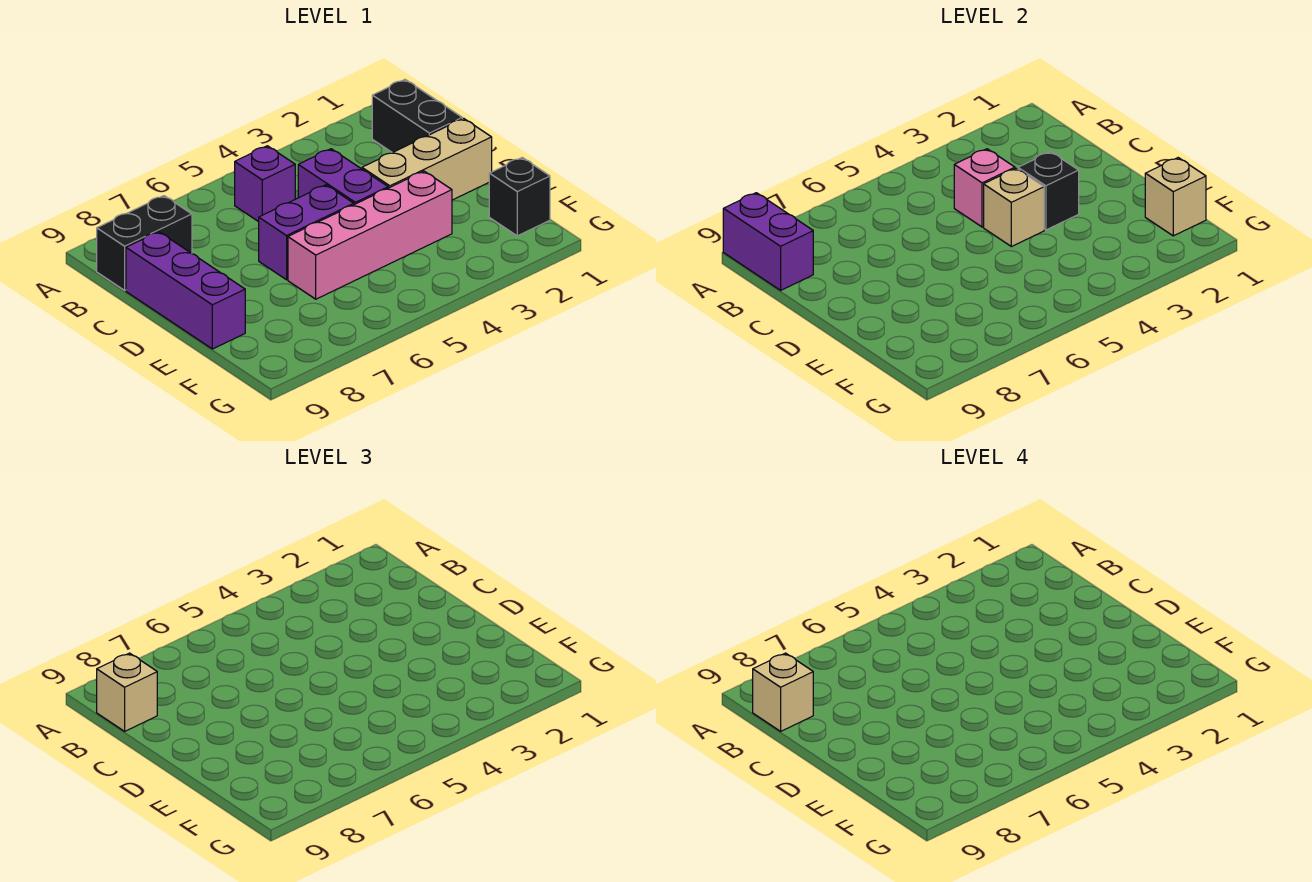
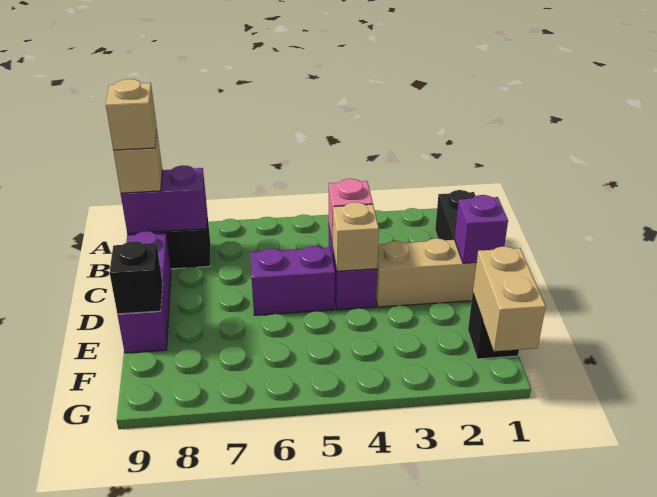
purple brick A9:B9 level 2 -> purple brick B8:B9 level 2
purple brick B5 level 1 -> purple brick D1 level 2
black brick D3 level 2 -> black brick E9 level 2
pink brick E3:E6 level 1 -> none
tan brick F1 level 2 -> tan brick F1:G1 level 2

